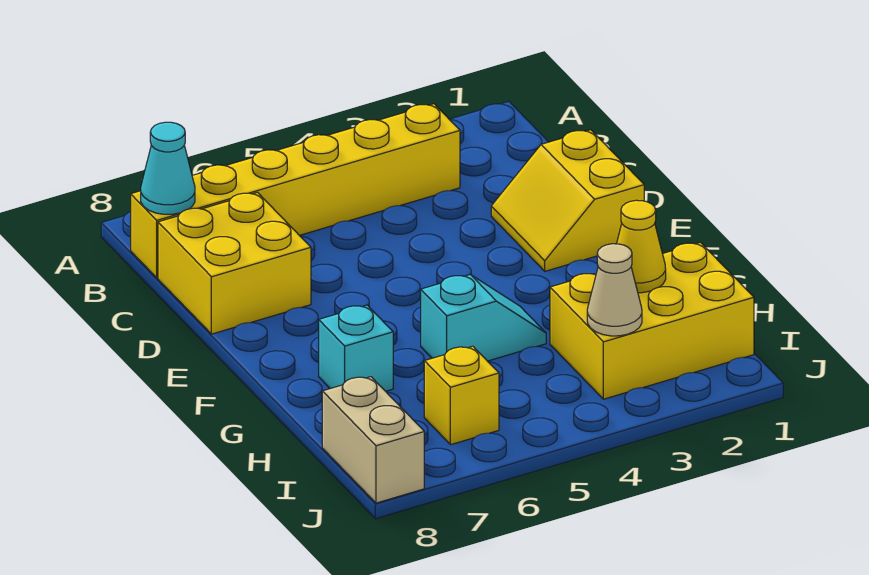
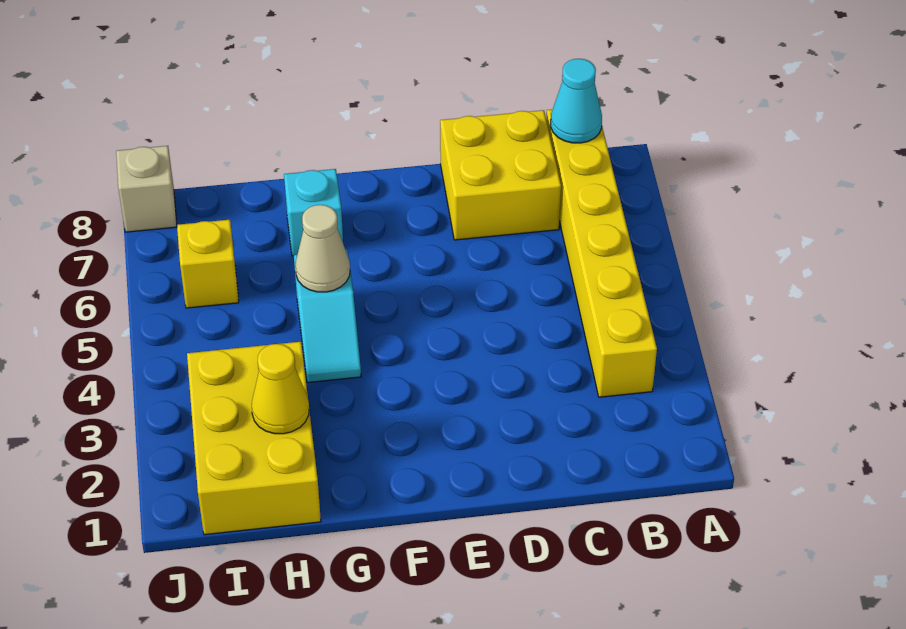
yellow slope D1:E2 level 1 top 1 -> none
tan cone I3 level 2 -> tan cone G5 level 2
tan brick I8:J8 level 1 -> tan brick J8 level 1

